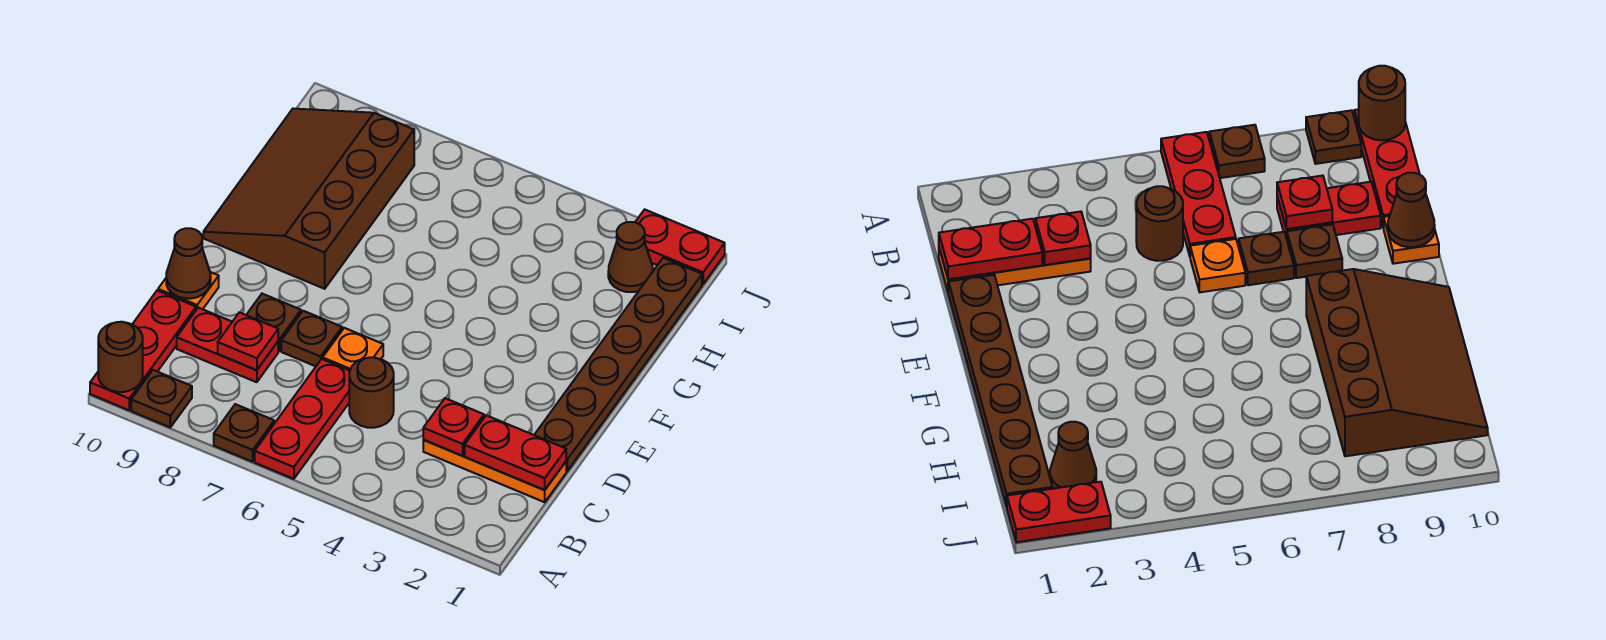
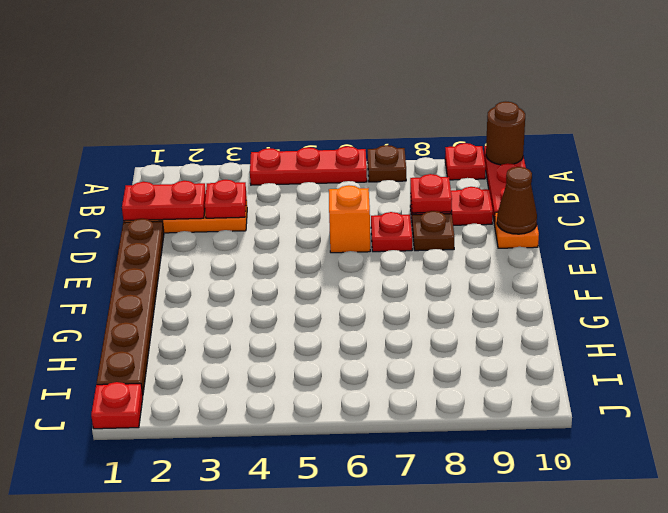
red plate A6:C6 level 1 -> red plate A4:A6 level 1
brown plate A9 level 1 -> red plate A9 level 1
brown round brick C5 level 1 -> none
orange plate D6 level 1 -> orange brick D6 level 1
brown plate D7 level 1 -> red plate D7 level 1
brown slope F8:I10 level 1 top 8 -> none
brown cone I2 level 1 -> none
red plate J1:J2 level 1 -> red plate J1 level 1

